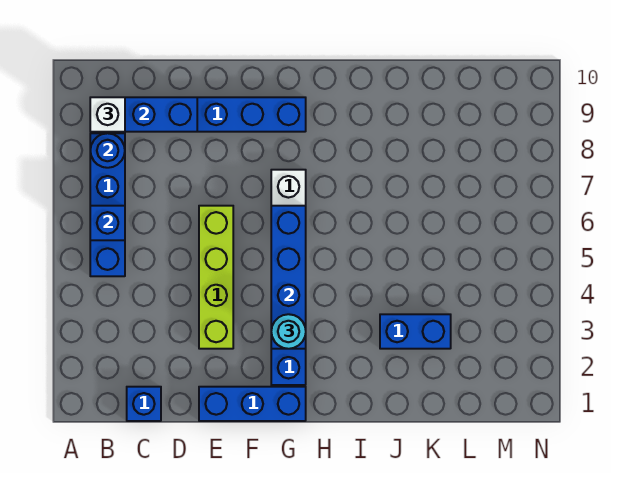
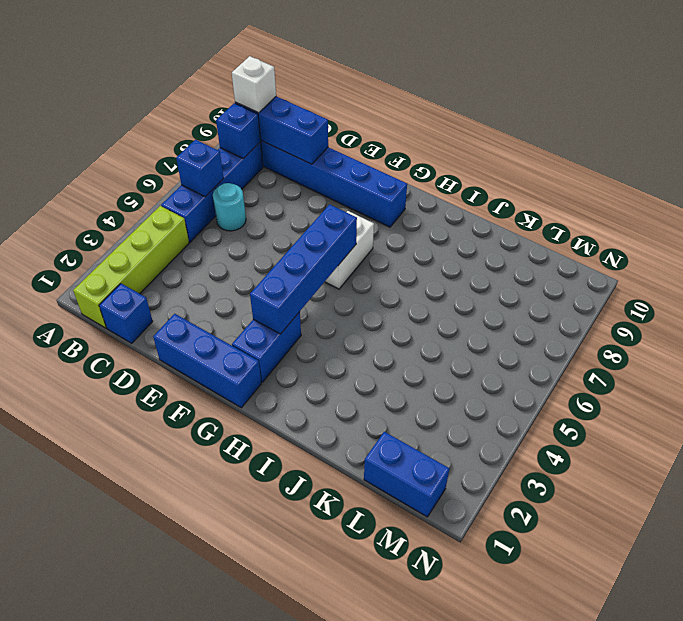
blue round brick B8 level 2 -> blue brick B8 level 2
lime brick E3:E6 level 1 -> lime brick B1:B4 level 1
cyan round brick G3 level 3 -> cyan round brick C6 level 1
blue brick J3:K3 level 1 -> blue brick L1:M1 level 1

